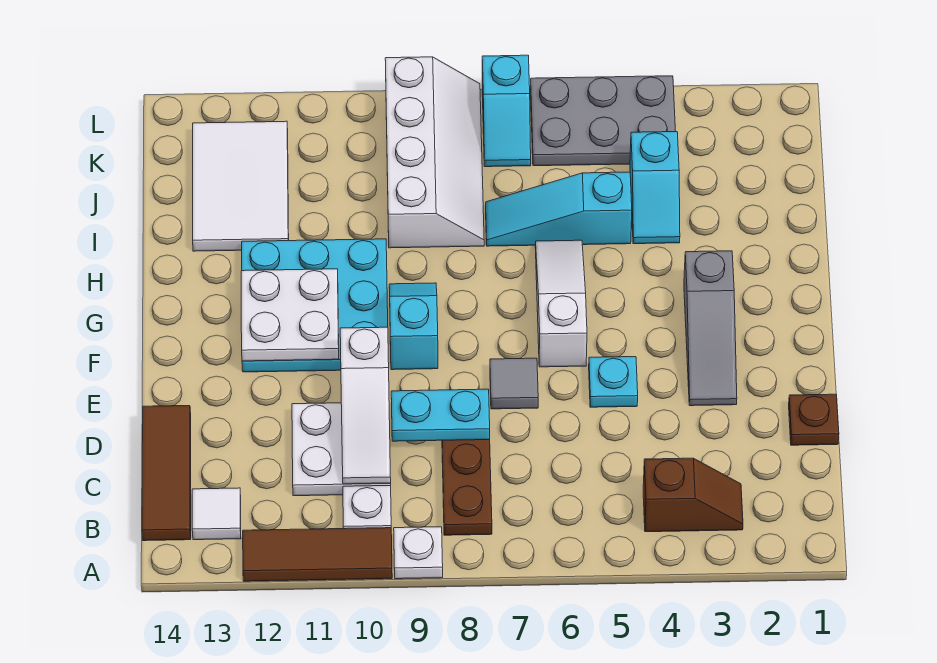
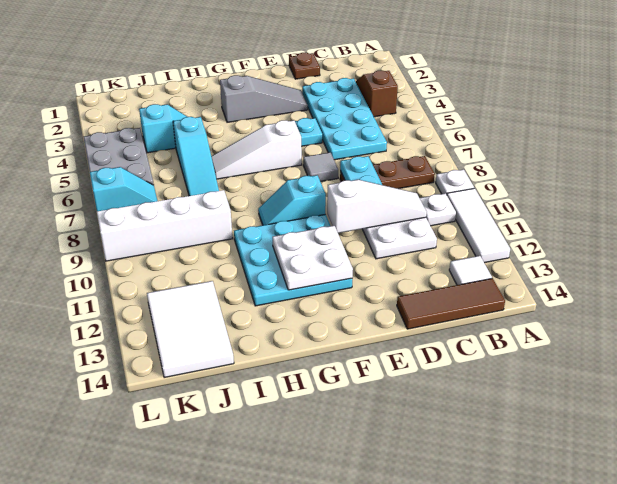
brown tile A10:A12 level 1 -> white tile A10:A12 level 1
none -> cyan plate C3:D6 level 1
white tile I12:K13 level 1 -> white tile J12:K14 level 1

